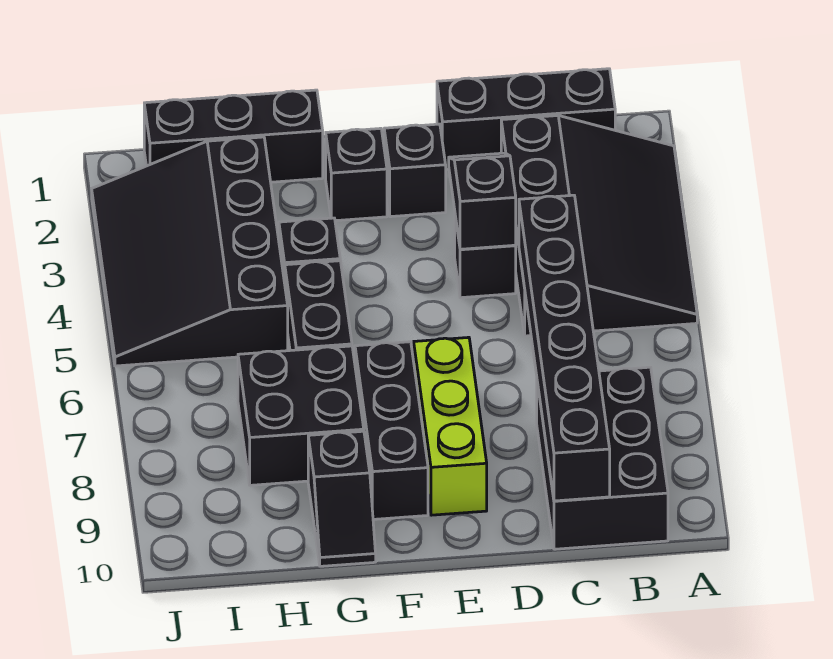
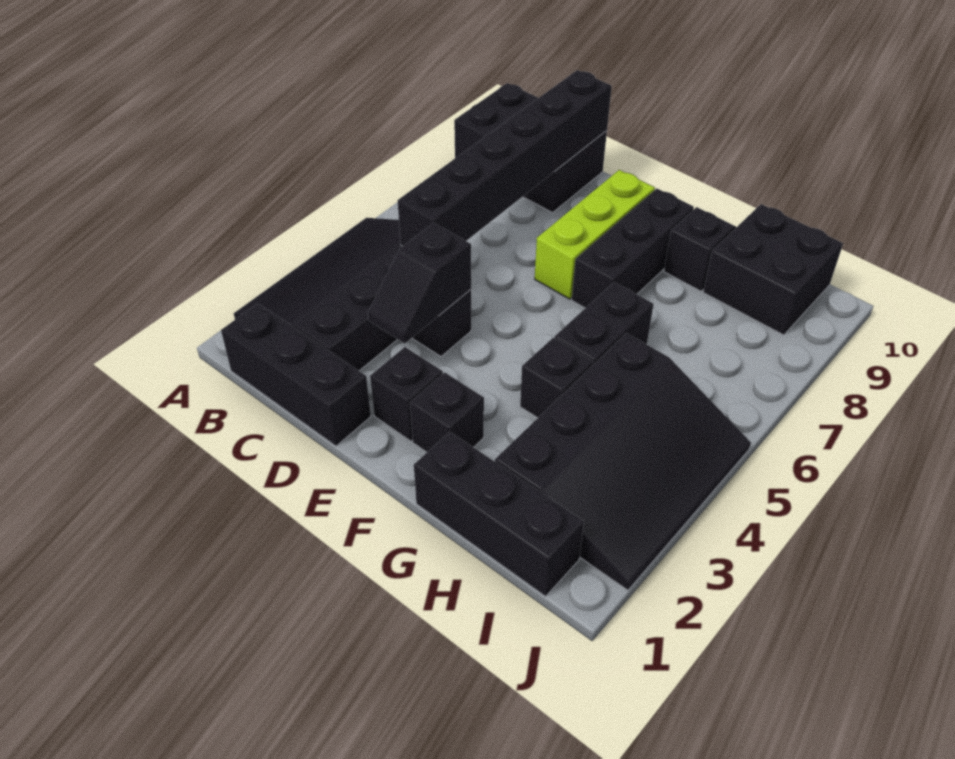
black brick B8:C10 level 1 -> black brick A9:C10 level 1
black brick G7:H8 level 1 -> black brick H9:I10 level 1

